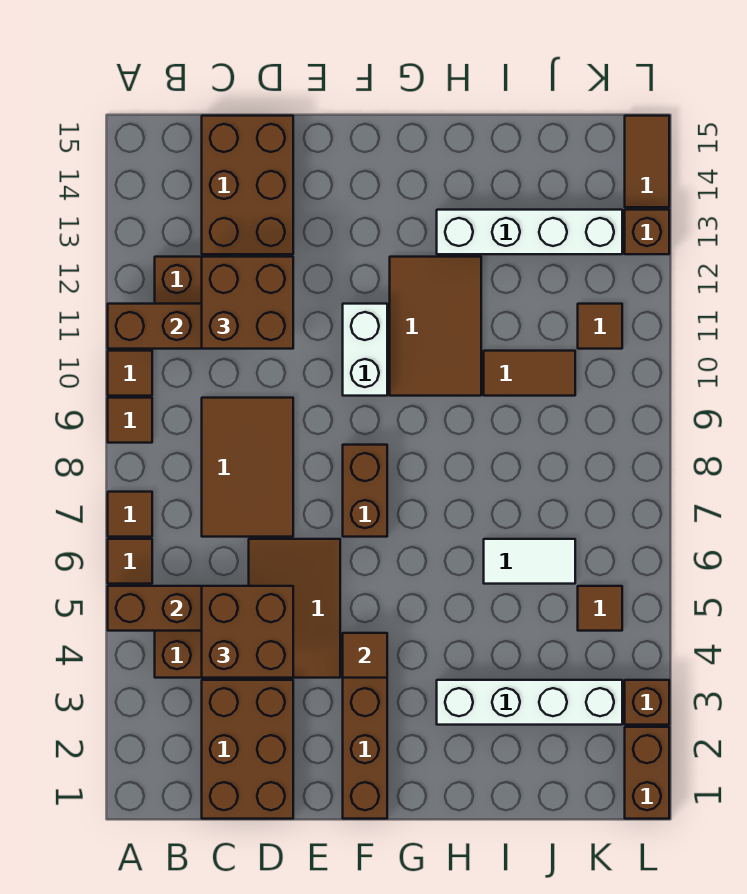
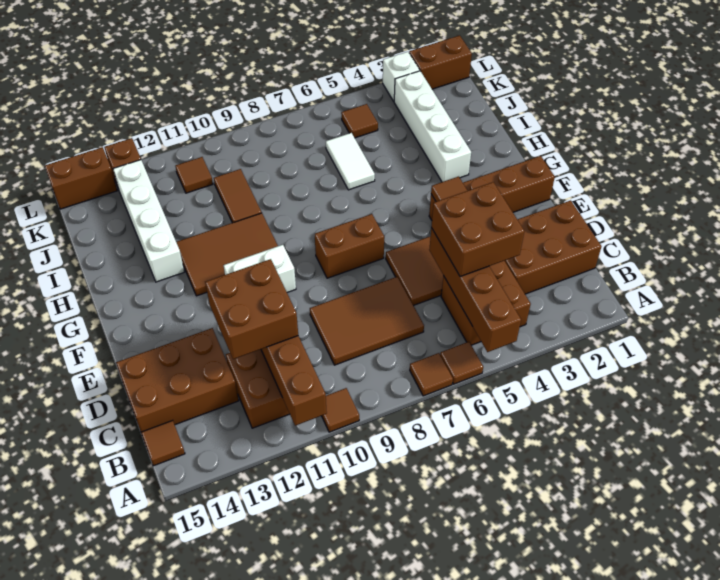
brown tile A9 level 1 -> brown tile B15 level 1
brown brick L3 level 1 -> white brick L3 level 1
brown tile L14:L15 level 1 -> brown brick L14:L15 level 1

